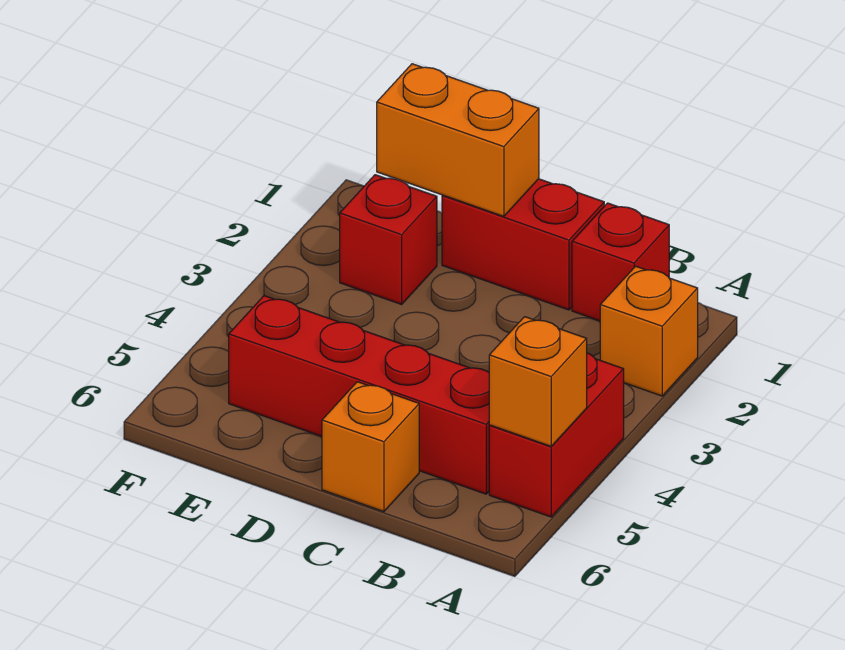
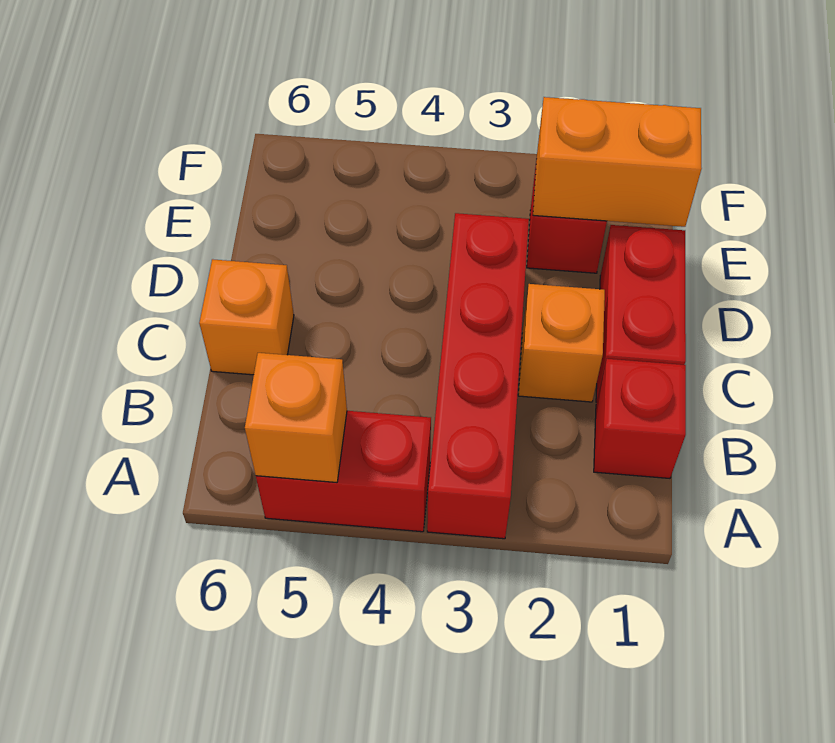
orange brick A2 level 1 -> orange brick C2 level 1
red brick B5:E5 level 1 -> red brick A3:D3 level 1
orange brick D1:E1 level 2 -> orange brick E1:E2 level 2

